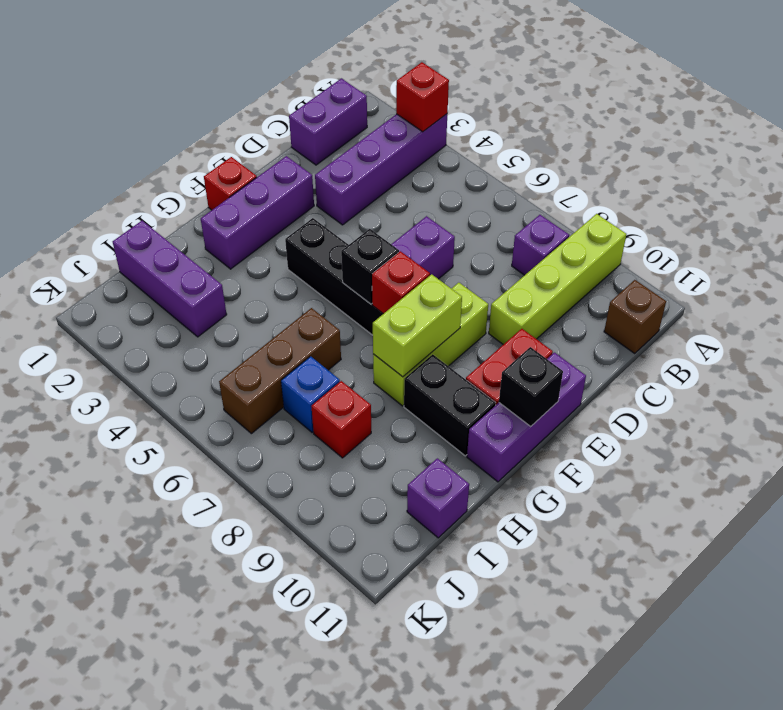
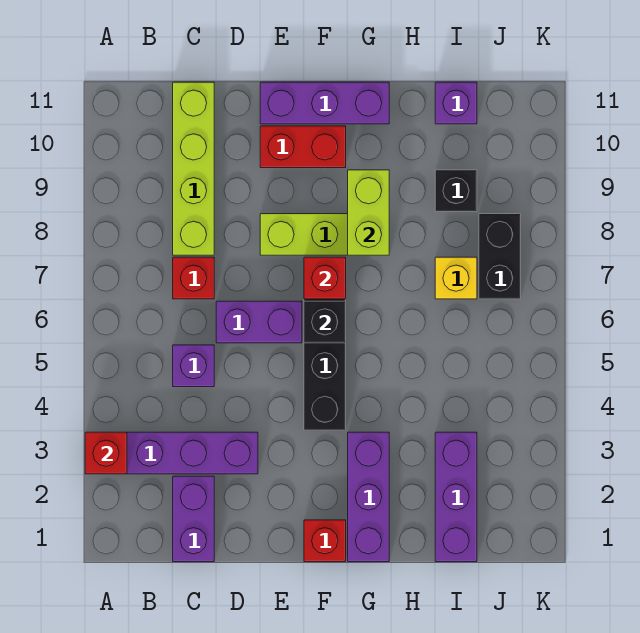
lime brick A9:D9 level 1 -> lime brick C8:C11 level 1
purple brick B1:C1 level 1 -> purple brick C1:C2 level 1
purple brick B8 level 1 -> purple brick C5 level 1
brown brick B11 level 1 -> none
purple brick E2:G2 level 1 -> purple brick G1:G3 level 1
lime brick F8:G8 level 2 -> lime brick G8:G9 level 2
black brick F11 level 2 -> black brick I9 level 1
black brick G9:G10 level 1 -> black brick J7:J8 level 1
brown brick H6:J6 level 1 -> none
blue brick I7 level 1 -> yellow brick I7 level 1
red brick I8 level 1 -> red brick C7 level 1

